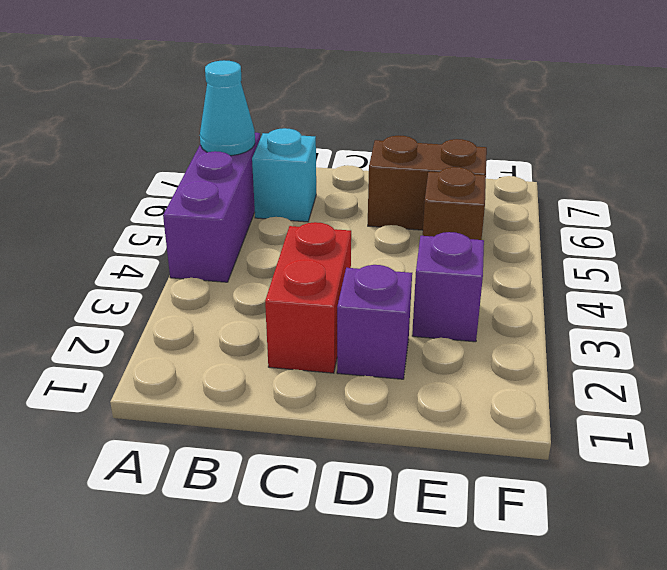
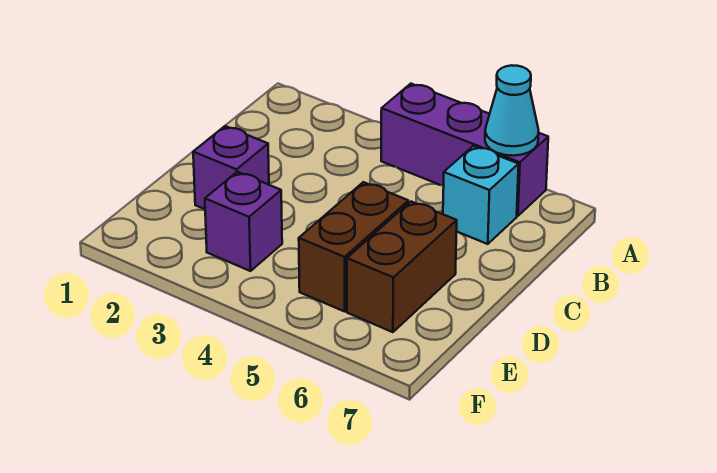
red brick C2:C3 level 1 -> none
brown brick E5 level 1 -> brown brick D5:E5 level 1

